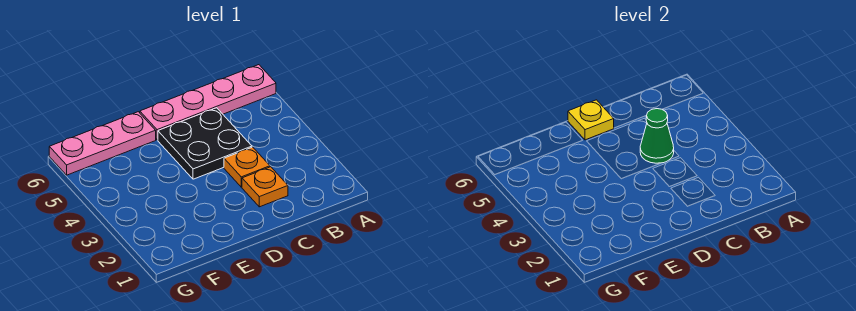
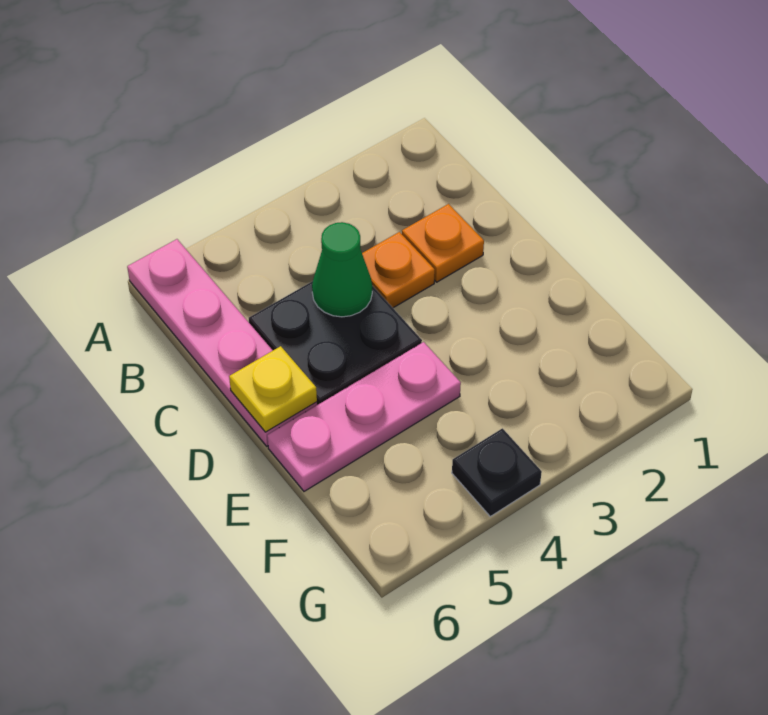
pink plate E6:G6 level 1 -> pink plate E4:E6 level 1
none -> black plate G4 level 1

